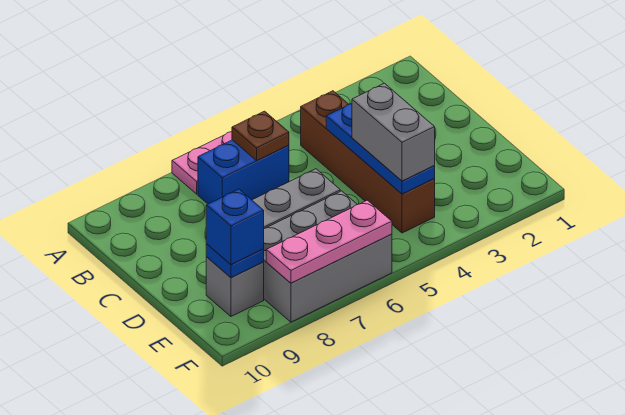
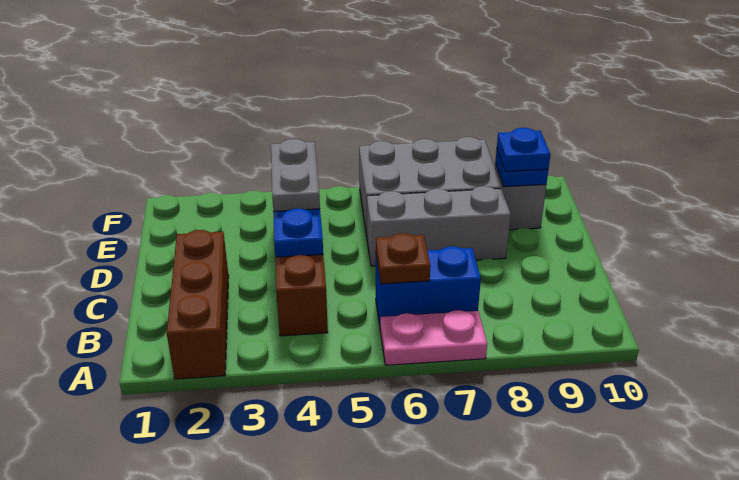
none -> brown brick A2:C2 level 1
grey brick D4:E4 level 3 -> grey plate D4:E4 level 3
blue brick E9 level 3 -> blue plate E9 level 3
pink plate F6:F8 level 2 -> none

